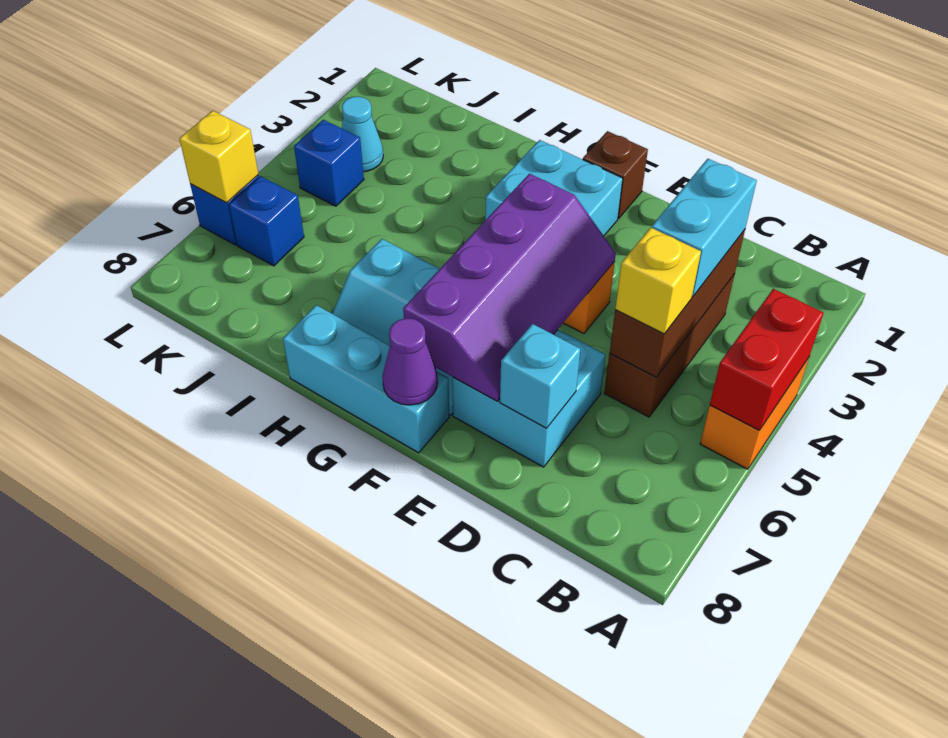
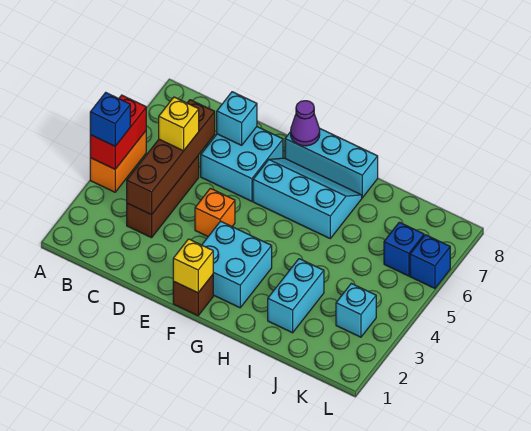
brown brick C3:C5 level 2 -> brown brick C3:C6 level 2
cyan brick C3:C4 level 3 -> cyan brick I2:I3 level 1
purple slope E4:F7 level 2 top F -> none
cyan cone K3 level 1 -> cyan brick K3 level 1
blue brick K4 level 1 -> blue brick A4 level 3
yellow brick L6 level 2 -> yellow brick F1 level 2

